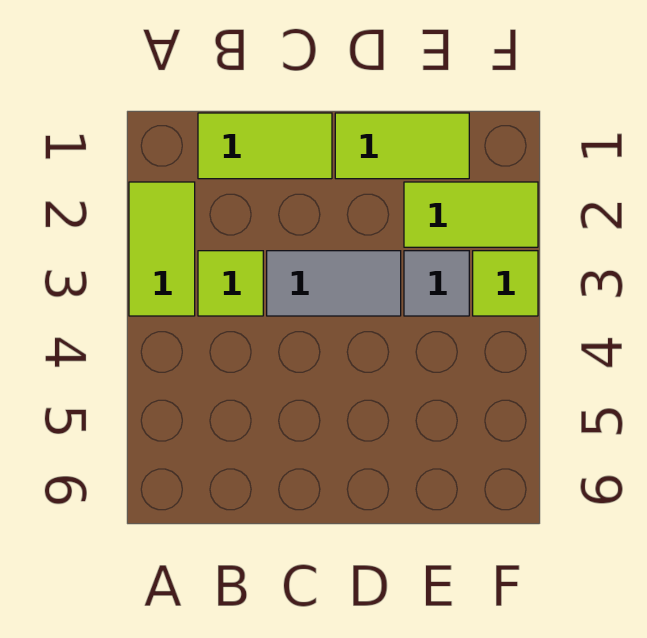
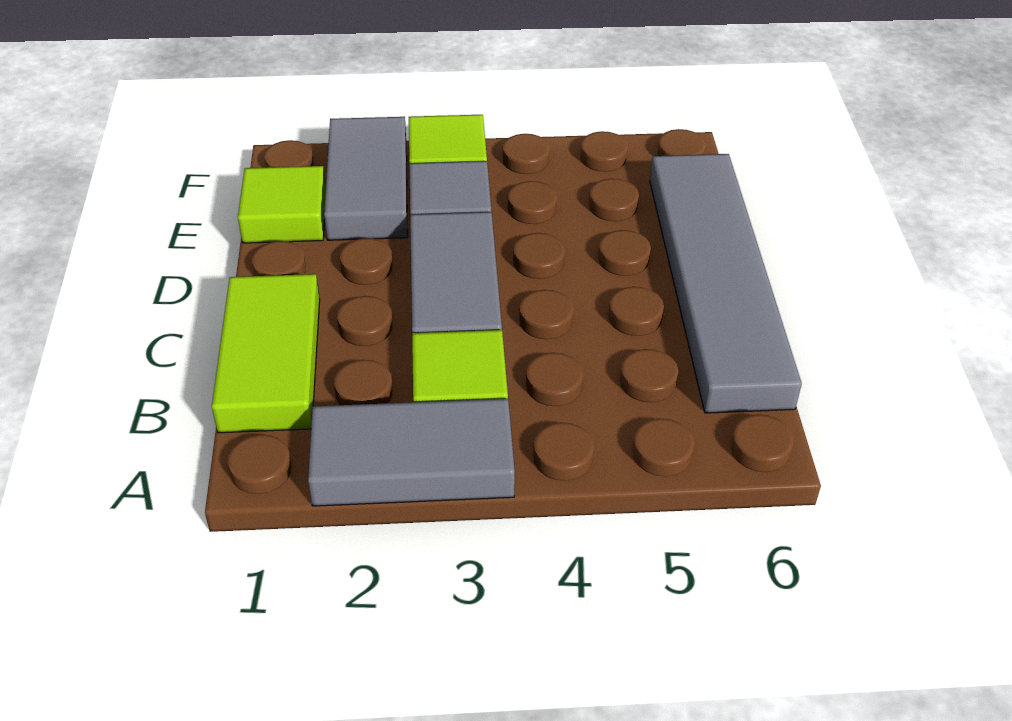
lime tile A2:A3 level 1 -> grey tile A2:A3 level 1
none -> grey tile B6:E6 level 1
lime tile D1:E1 level 1 -> lime tile E1 level 1
lime tile E2:F2 level 1 -> grey tile E2:F2 level 1

